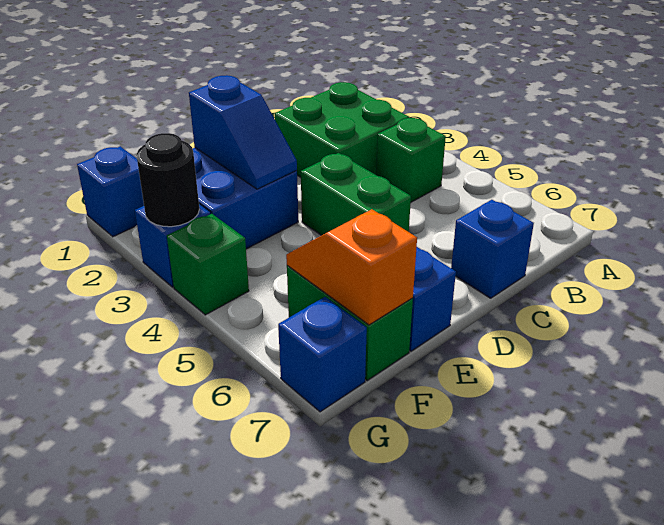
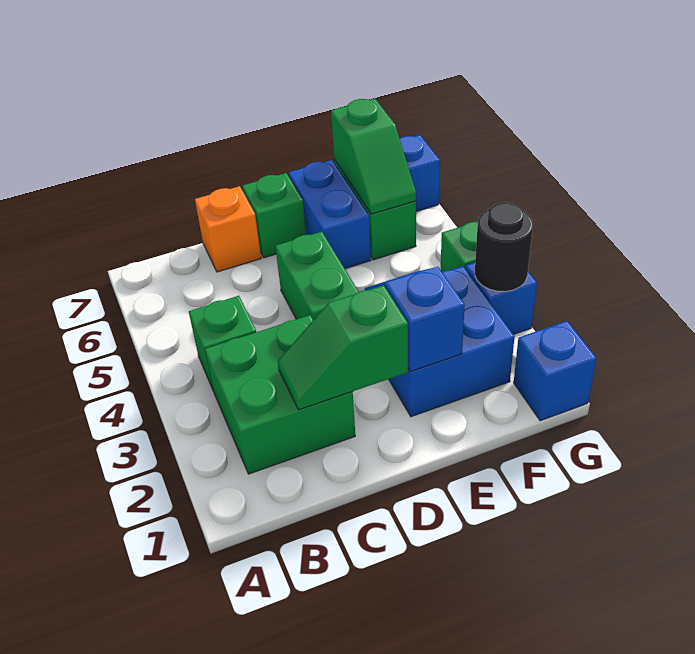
none -> green slope C2:D2 level 2 top D
blue brick C7 level 1 -> orange brick C7 level 1
none -> green brick D7 level 1
orange slope F6:F7 level 2 top 7 -> green slope F6:F7 level 2 top 7

